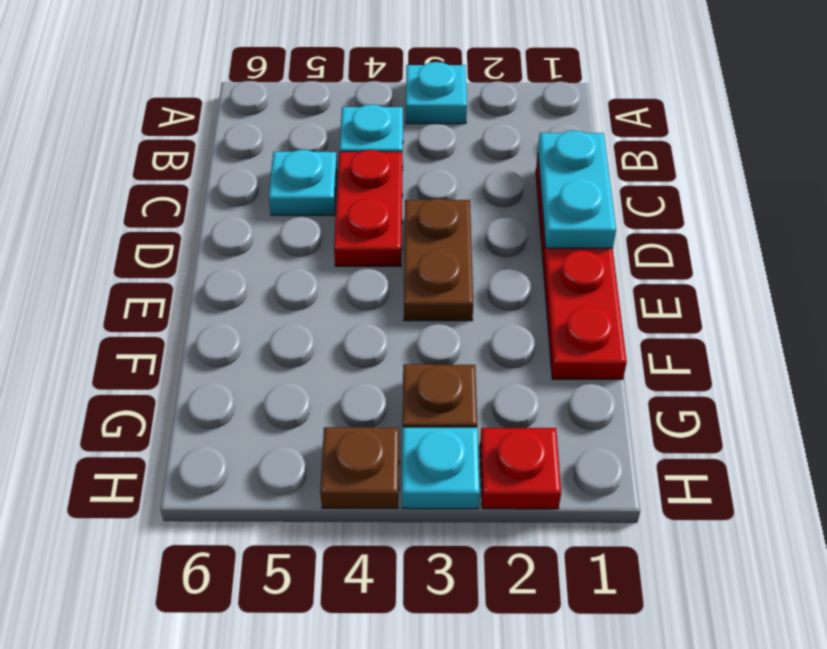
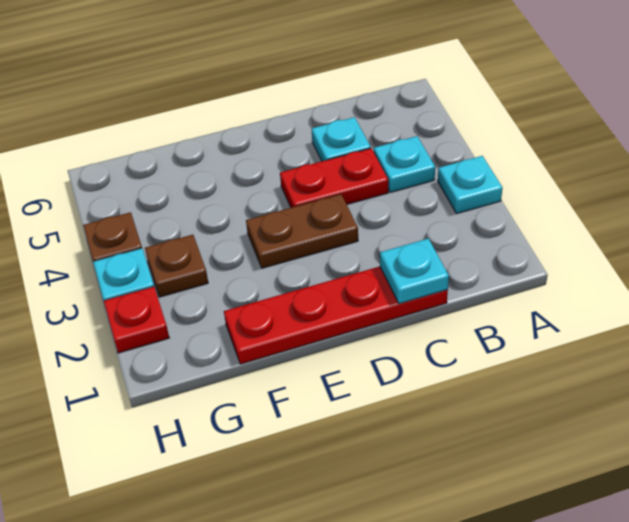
cyan plate C1:D1 level 2 -> cyan plate C1 level 2

